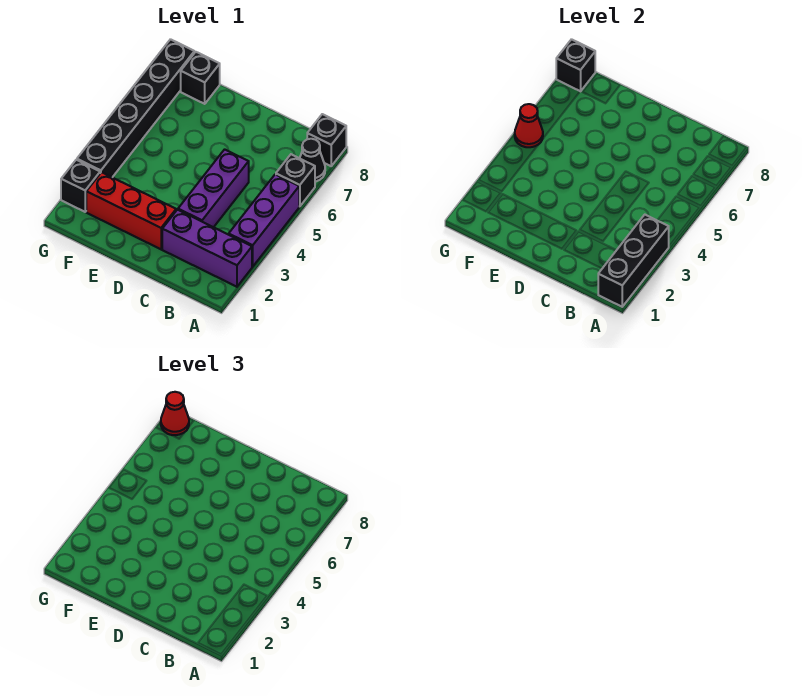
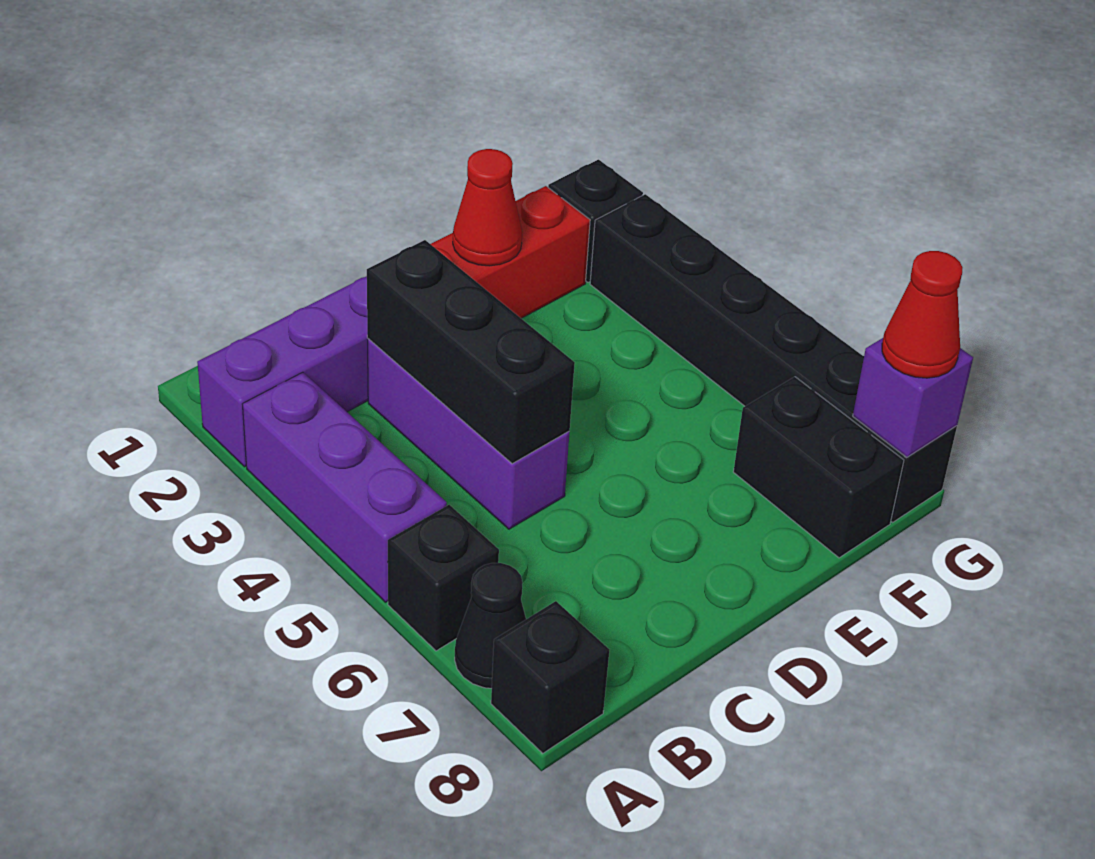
black brick A1:A3 level 2 -> black brick C3:C5 level 2
black brick F8 level 1 -> black brick F7:F8 level 1
red cone G5 level 2 -> red cone E2 level 2
black brick G8 level 2 -> purple brick G8 level 2

